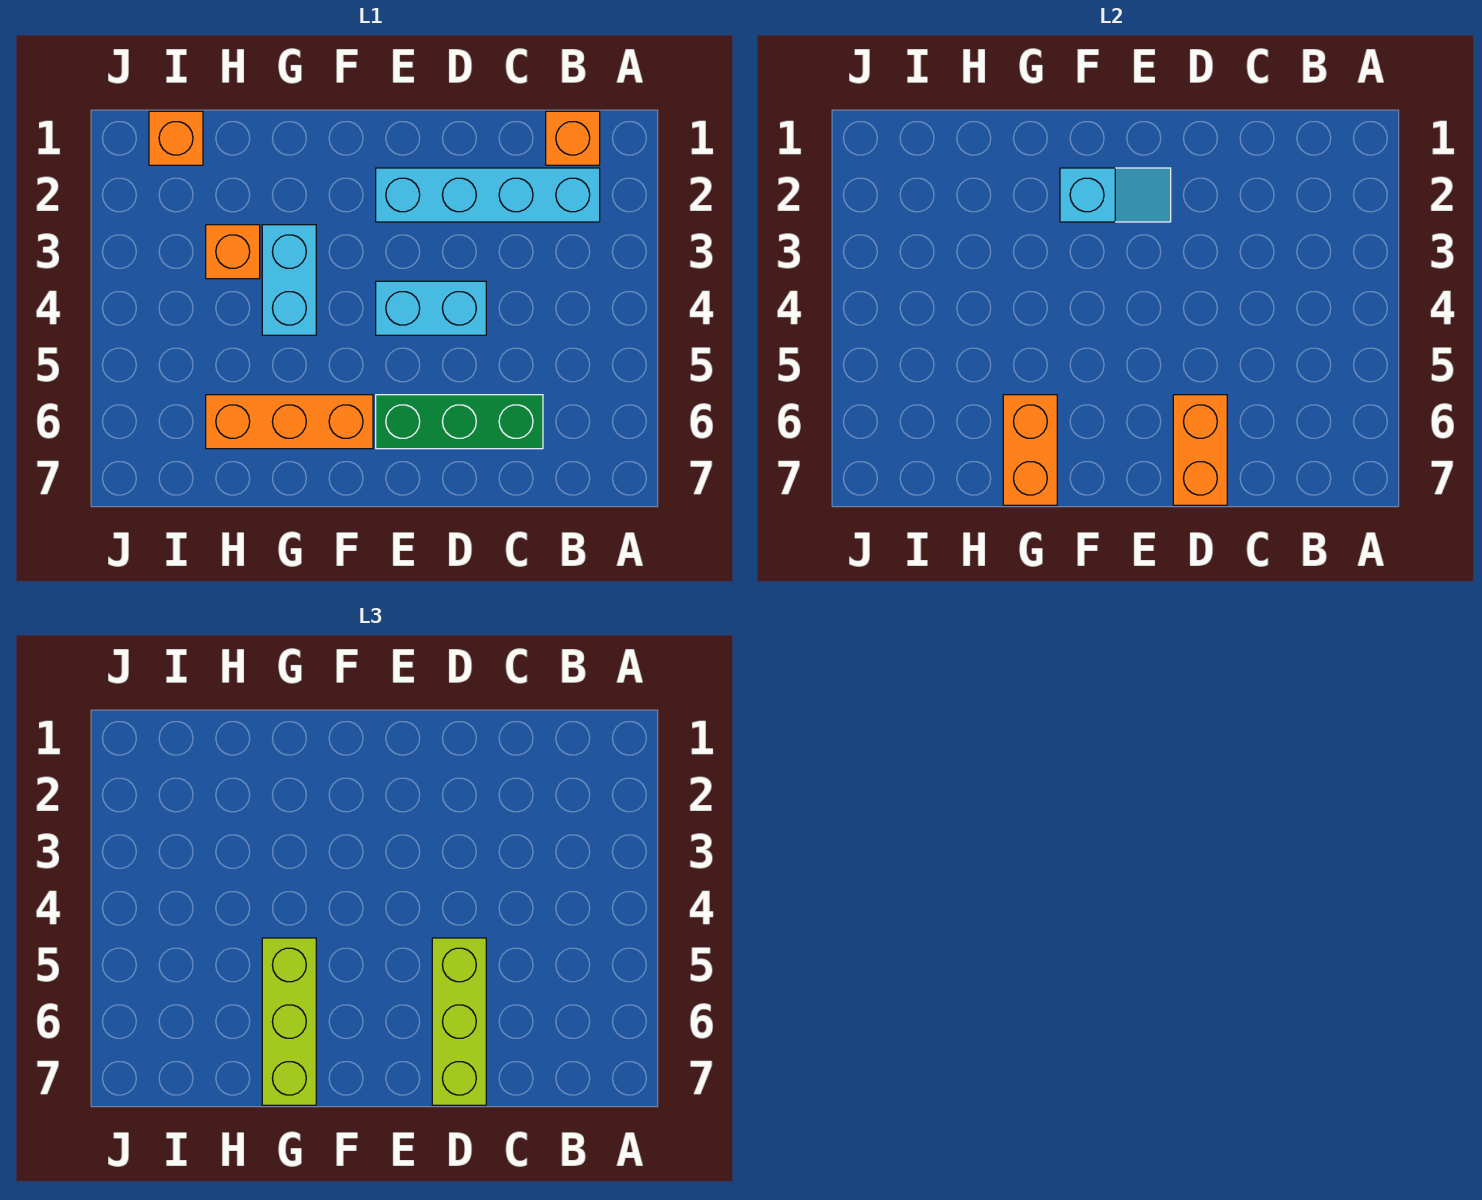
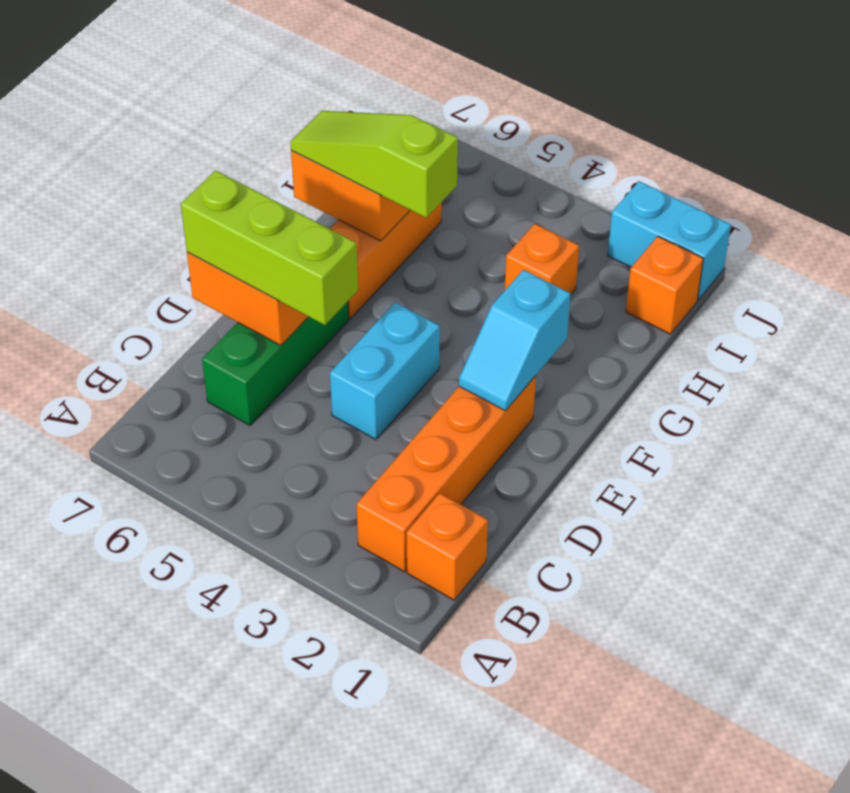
cyan brick B2:E2 level 1 -> orange brick B2:E2 level 1
cyan brick G3:G4 level 1 -> cyan brick J1:J2 level 1
lime brick G5:G7 level 3 -> lime slope G5:G7 level 3 top 5

